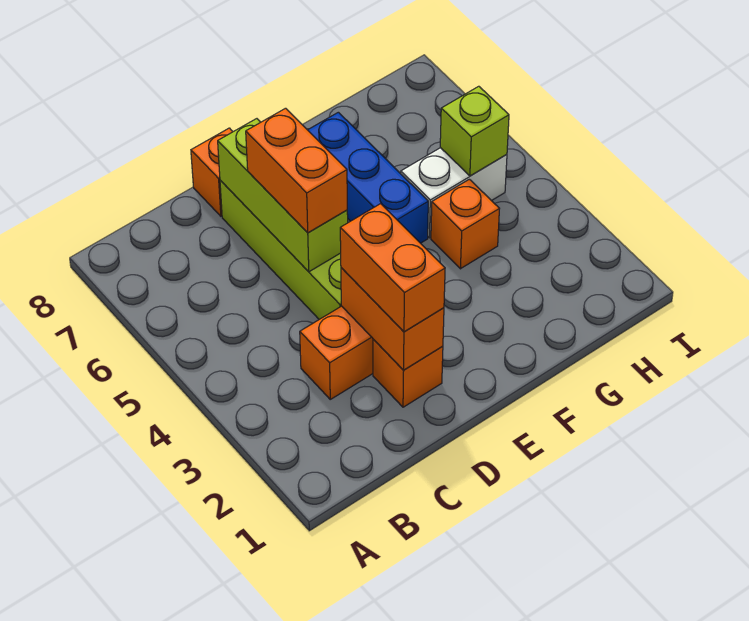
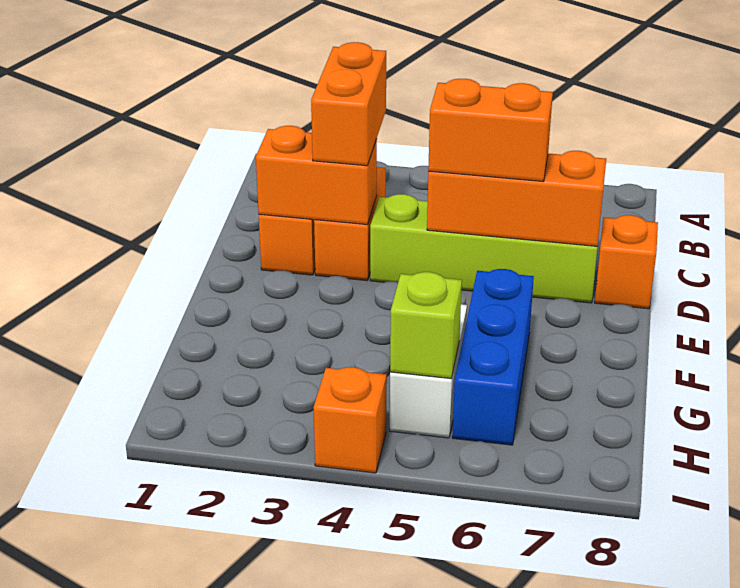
orange brick D2:D3 level 3 -> orange brick C3:D3 level 3
lime brick D5:D7 level 2 -> orange brick D5:D7 level 2
blue brick F5:F7 level 1 -> blue brick F6:H6 level 1
orange brick G4 level 1 -> orange brick I4 level 1

